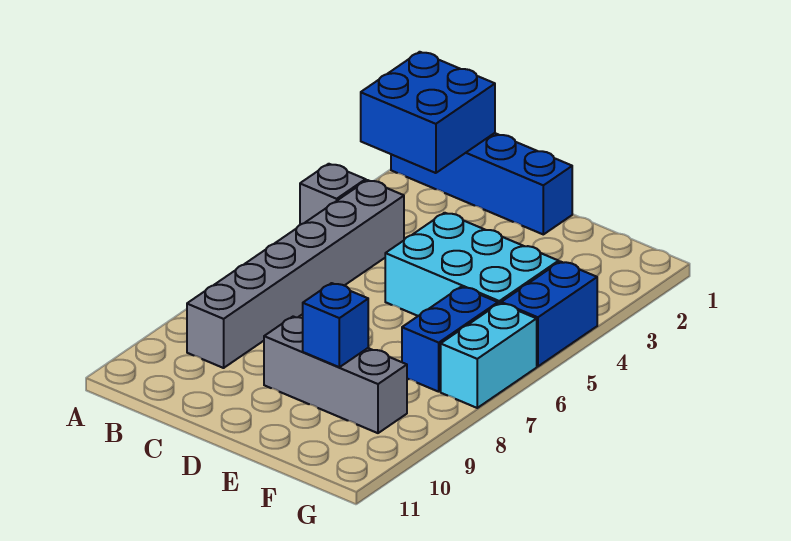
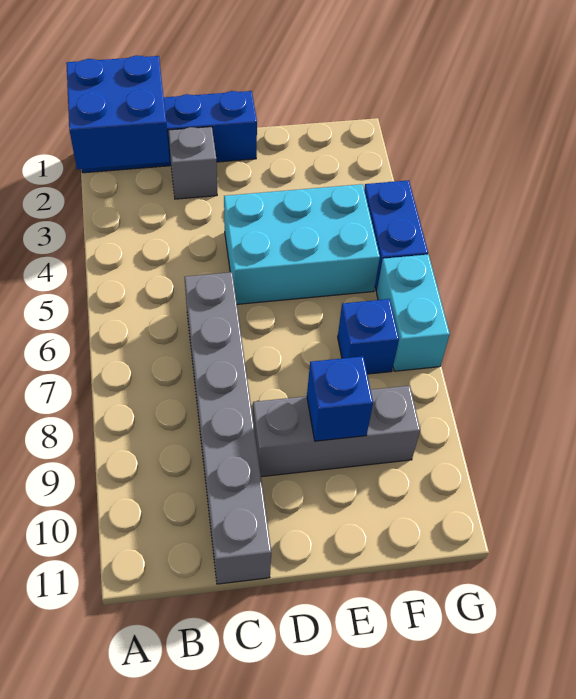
grey brick A4 level 1 -> grey brick C2 level 1
grey brick B4:B9 level 1 -> grey brick C6:C11 level 1
blue brick F6:F7 level 1 -> blue brick F7 level 1

